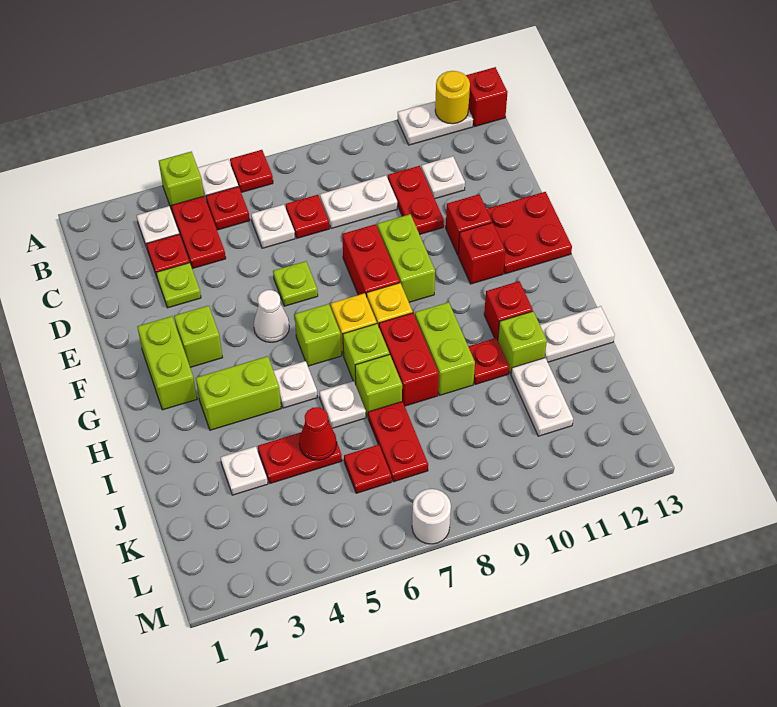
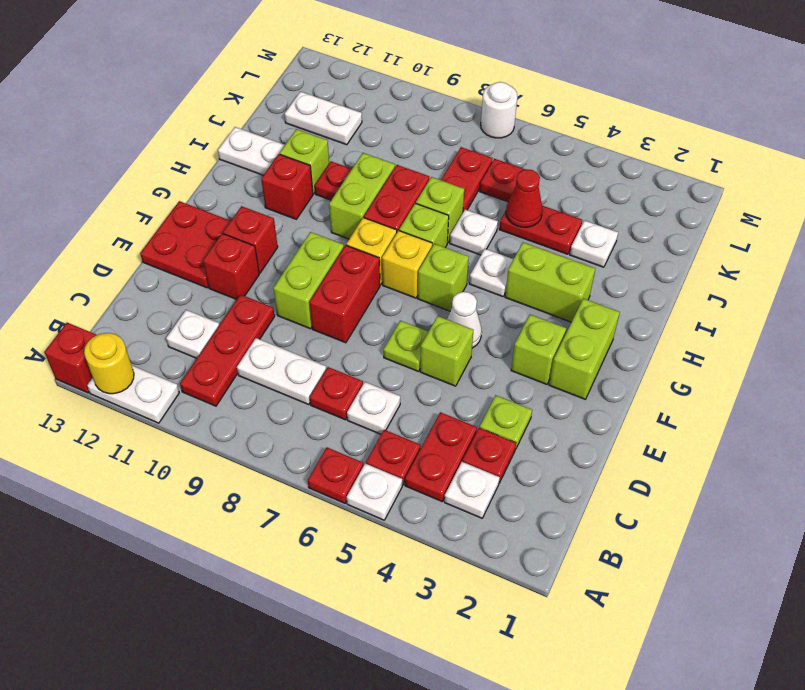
lime brick A4 level 1 -> lime brick E5 level 1
red plate C10:D10 level 1 -> red plate B10:D10 level 1
white plate J11:K11 level 1 -> white plate K11:K12 level 1

